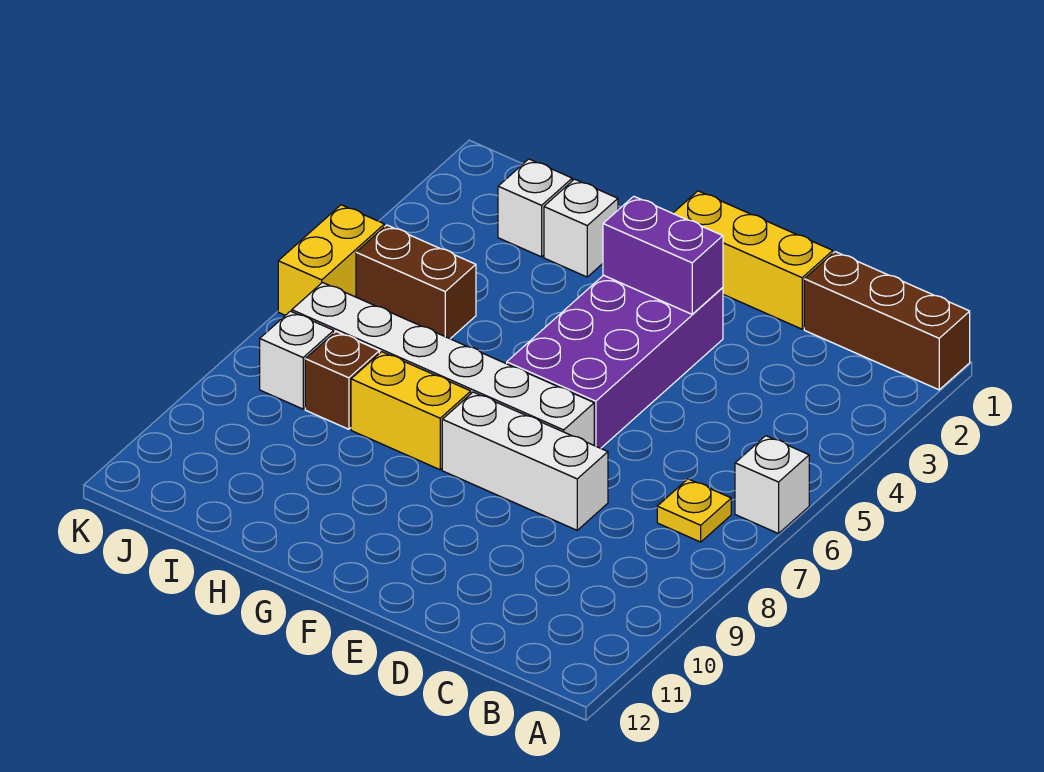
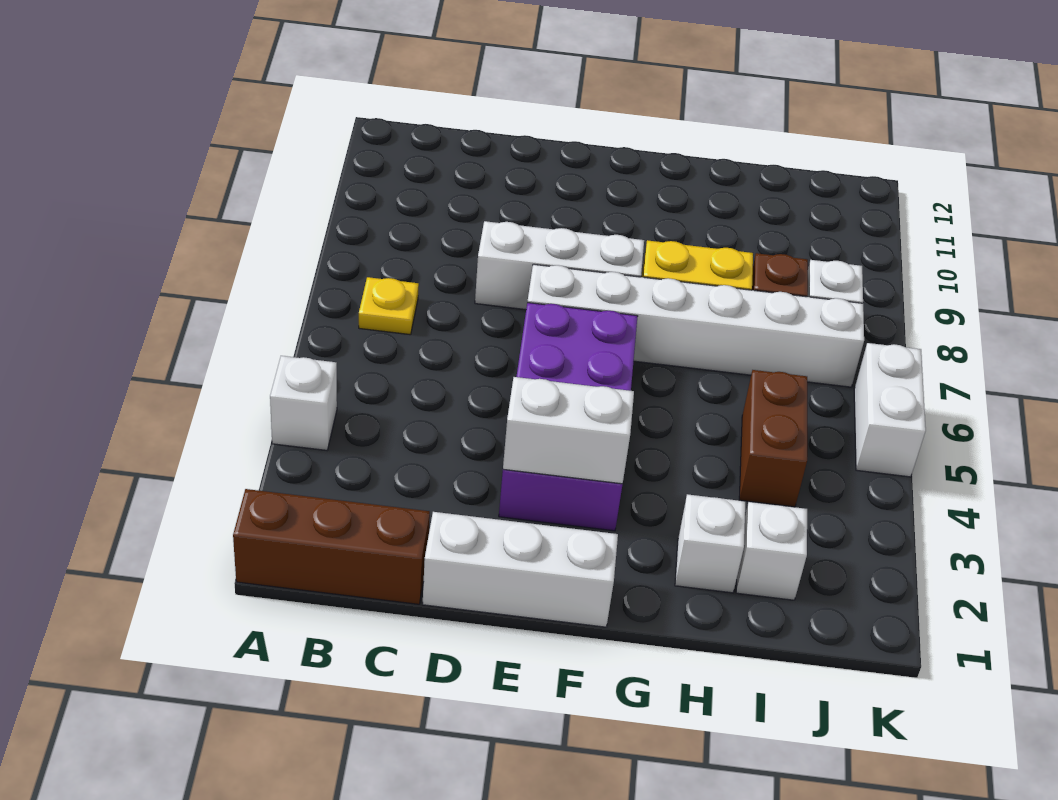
white brick A6 level 1 -> white brick A4 level 1
yellow brick D1:F1 level 1 -> white brick D1:F1 level 1
purple brick E3:F3 level 2 -> white brick E3:F3 level 2
brown brick I5:J5 level 1 -> brown brick I4:I5 level 1
yellow brick K5:K6 level 1 -> white brick K5:K6 level 1

